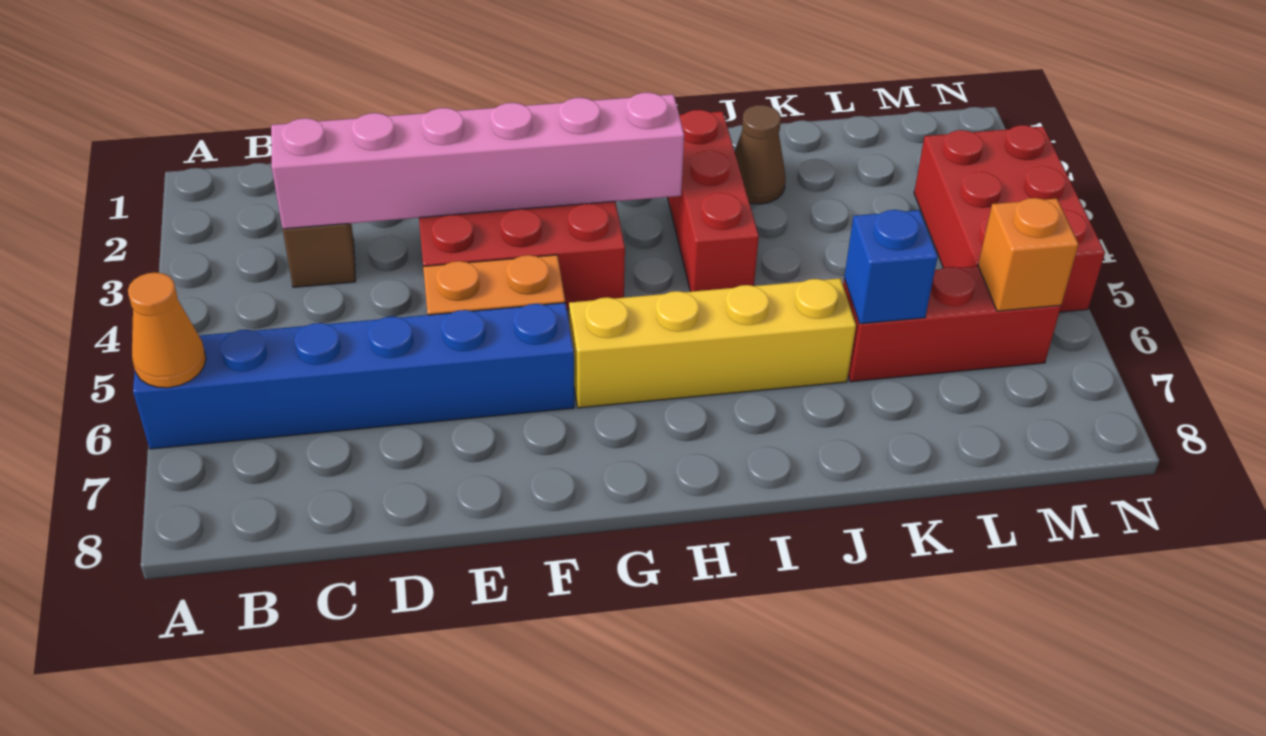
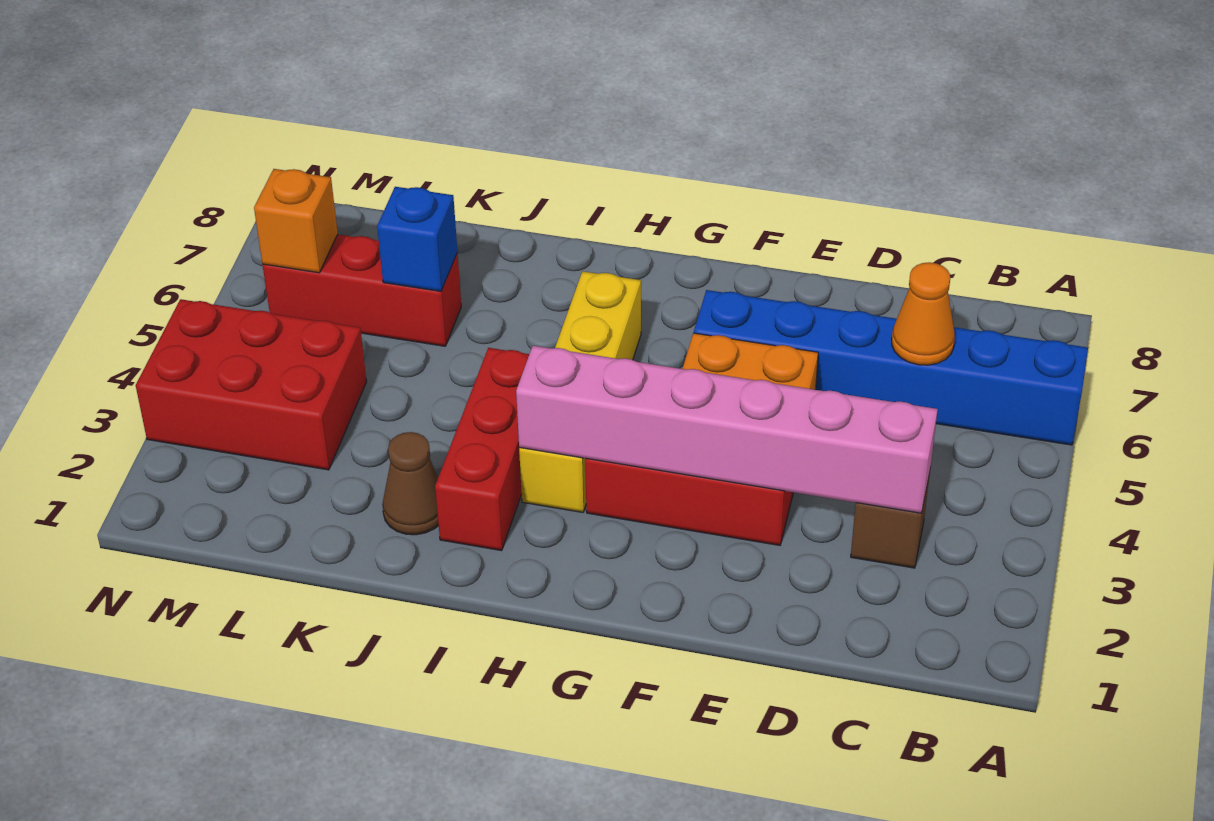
orange cone A6 level 2 -> orange cone C6 level 2
yellow brick G6:J6 level 1 -> yellow brick H3:H6 level 1
red brick M3:N5 level 1 -> red brick L3:N4 level 1

